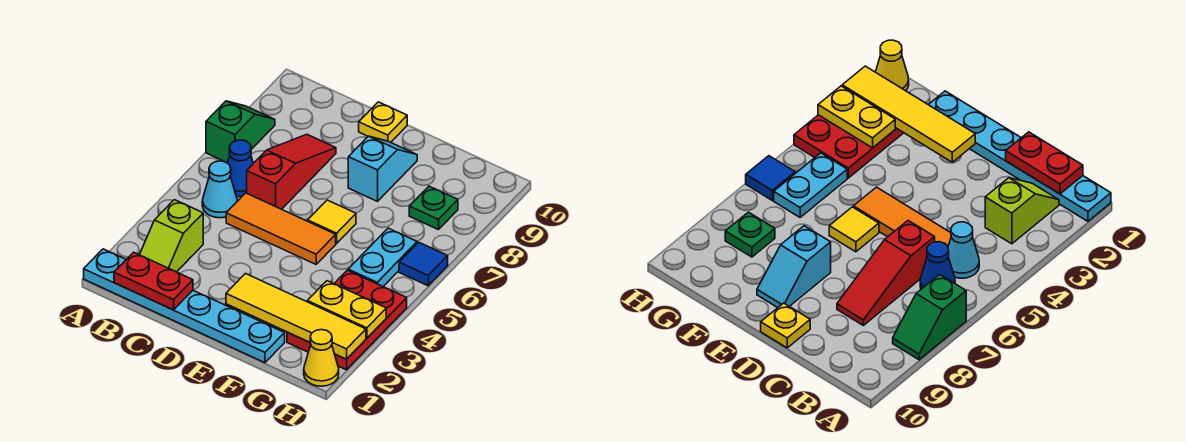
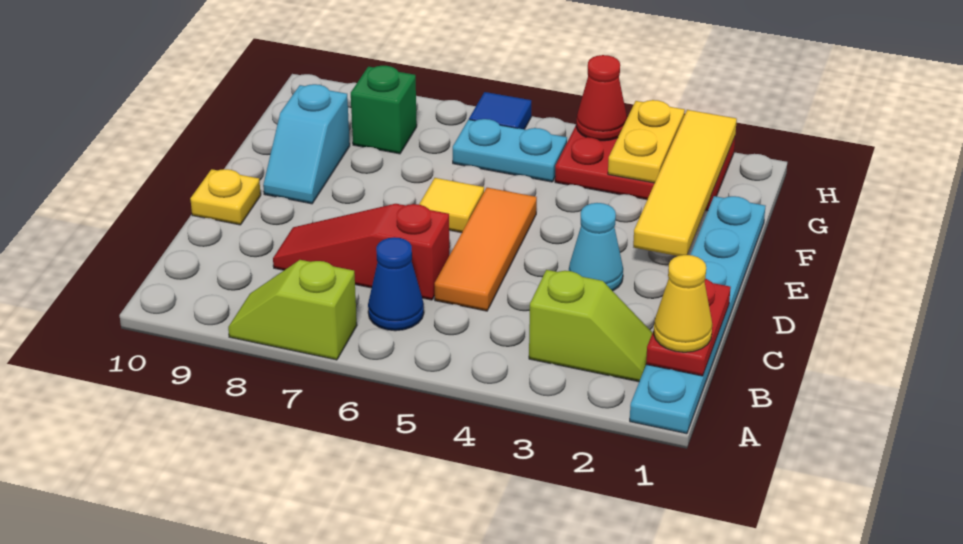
green slope A7:A8 level 1 top 7 -> lime slope A7:A8 level 1 top 7
cyan cone B5 level 1 -> cyan cone D3 level 1
cyan slope E8:E9 level 1 top 8 -> cyan slope E9:F9 level 1 top F
green plate G8 level 1 -> green brick G8 level 1
yellow cone H1 level 1 -> yellow cone B1 level 3
none -> red cone H4 level 2

